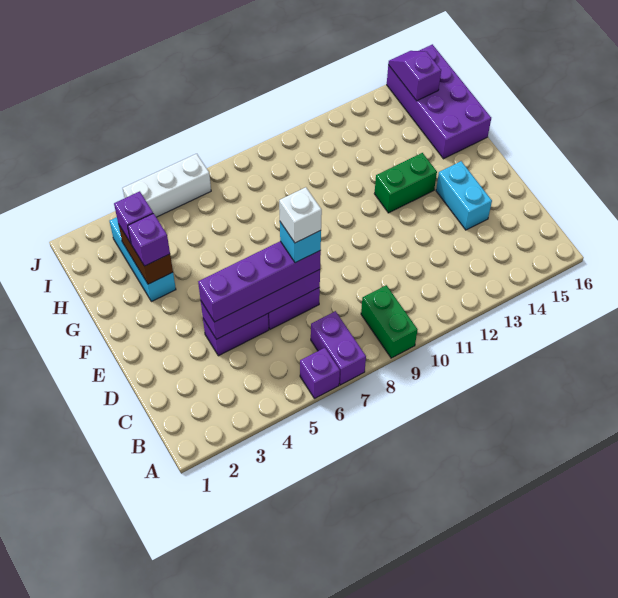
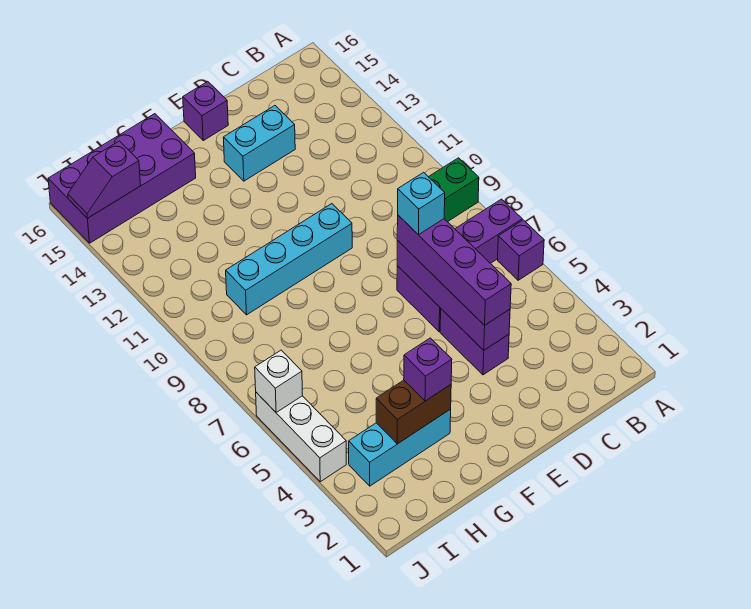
white brick D7 level 5 -> white brick J6 level 2
none -> cyan brick E10:H10 level 1
green brick F12:F13 level 1 -> none
purple brick H3 level 3 -> purple brick E16 level 1

